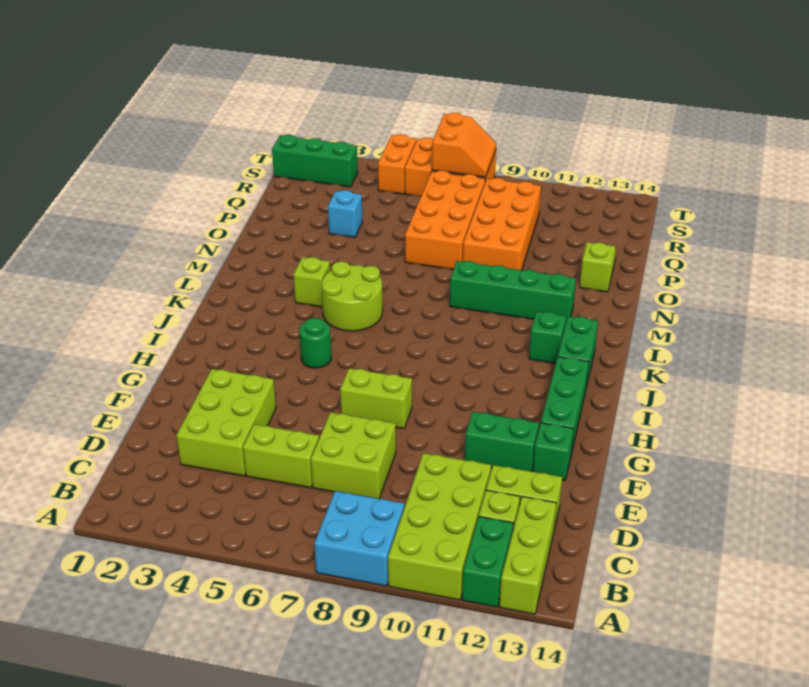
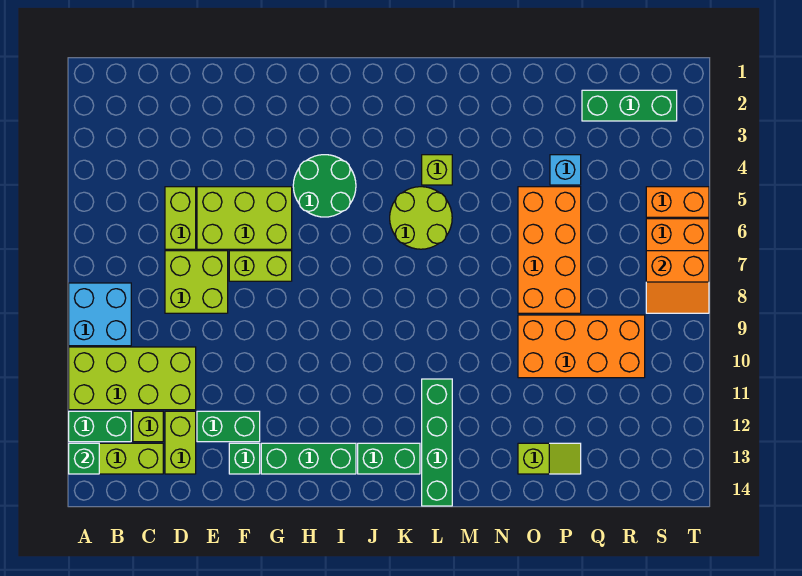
lime brick D3:F4 level 1 -> lime brick E5:G6 level 1
green brick F11:F12 level 1 -> green brick E12:F12 level 1
lime brick G7:G8 level 1 -> lime brick F7:G7 level 1
green round brick I5 level 1 -> green round brick H4:I5 level 1
green brick K12 level 1 -> green brick A13 level 2
green brick M9:M12 level 1 -> green brick L11:L14 level 1
orange brick O7:R8 level 1 -> orange brick O5:P8 level 1
green brick S1:S3 level 1 -> green brick Q2:S2 level 1

